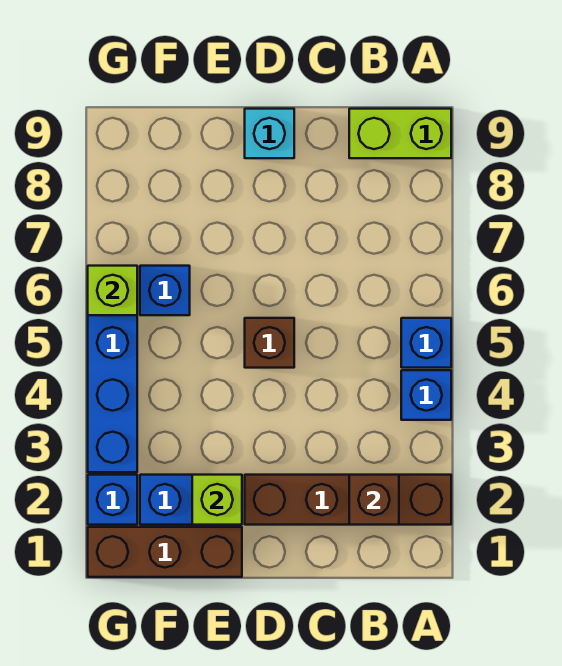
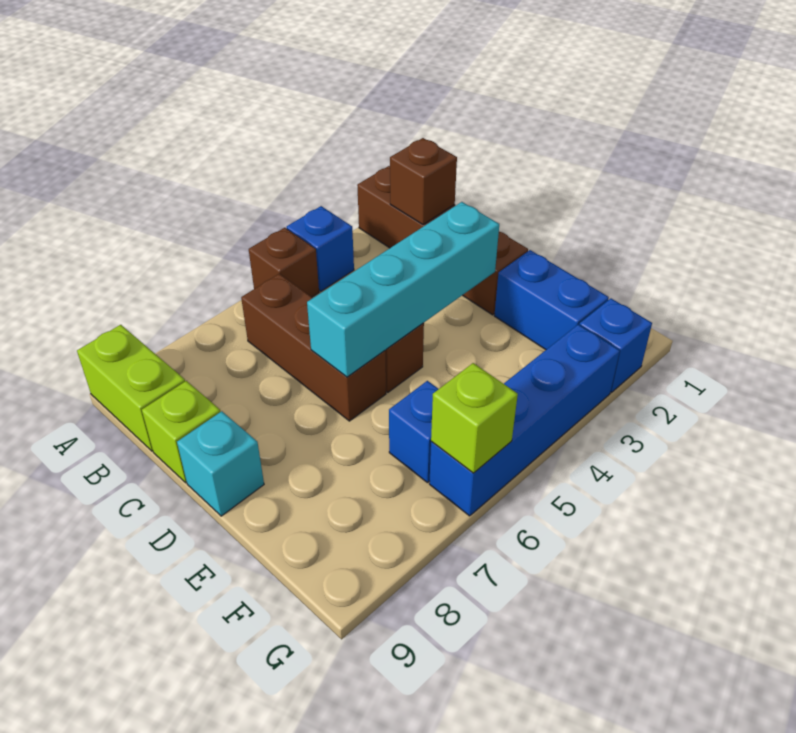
blue brick A5 level 1 -> brown brick A5 level 1
none -> cyan brick D3:D6 level 2
brown brick E1:G1 level 1 -> brown brick B6:D6 level 1
lime brick E2 level 2 -> lime brick C9 level 1

